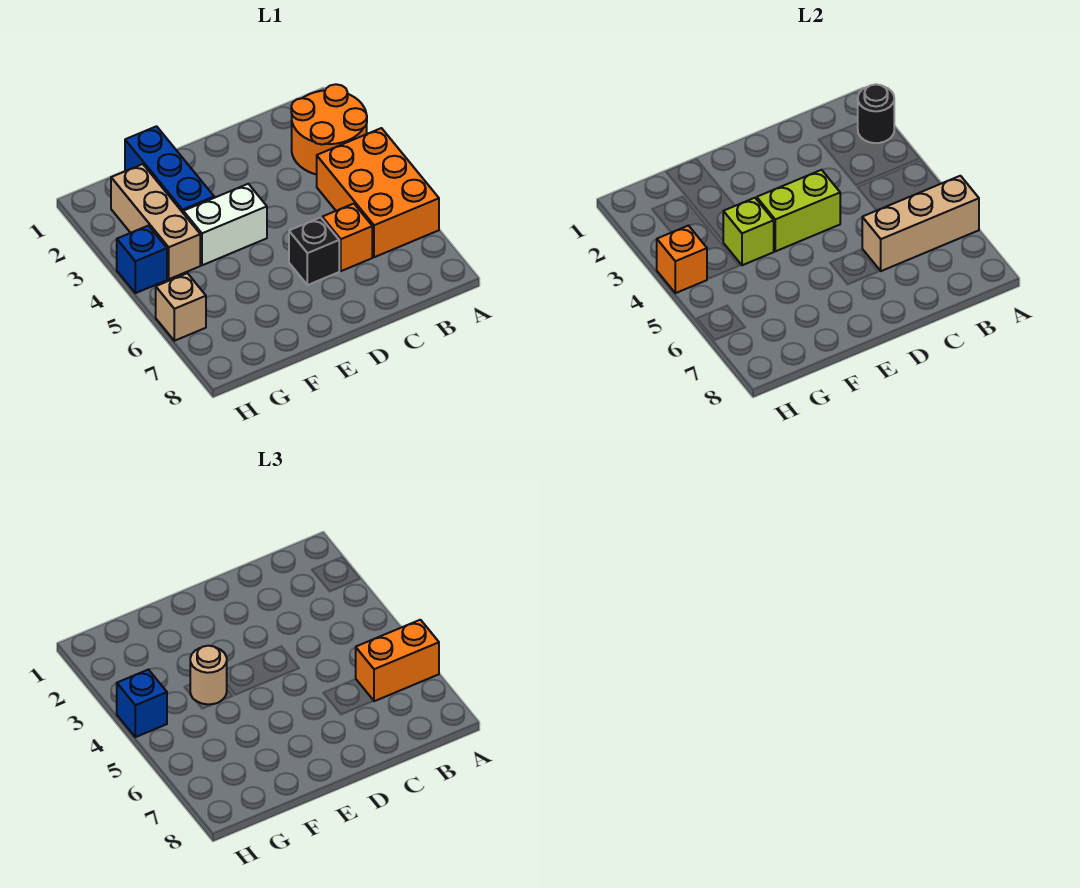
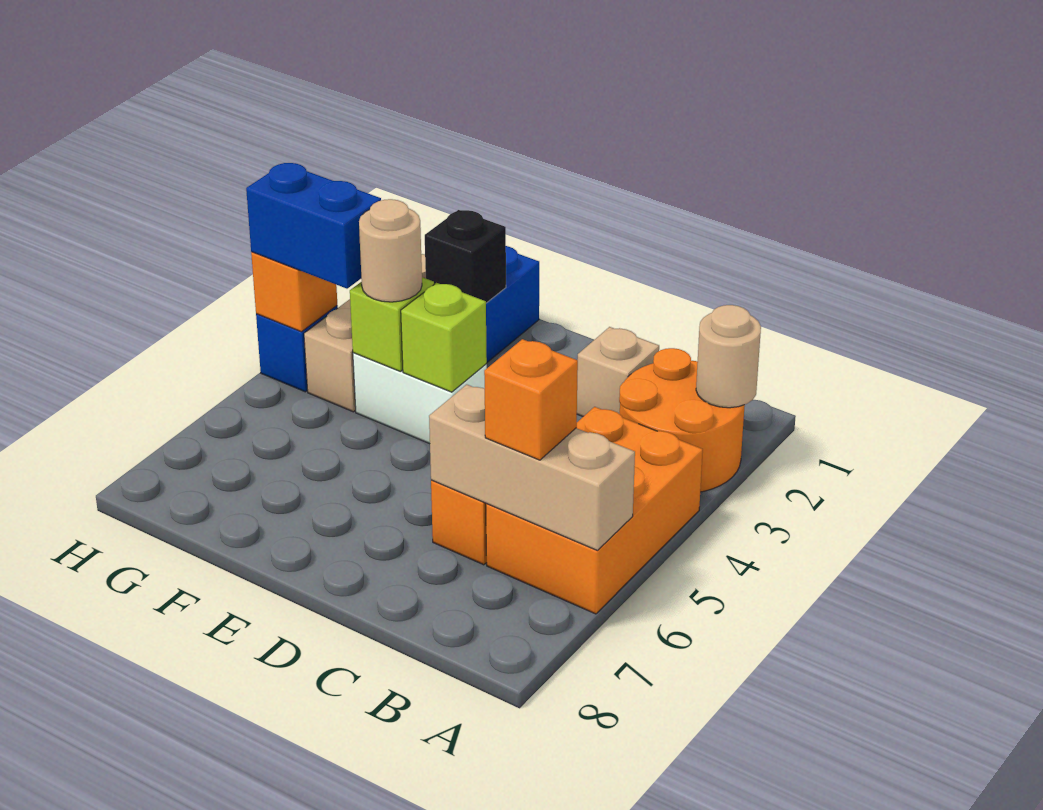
black round brick A2 level 2 -> tan round brick A2 level 2
orange brick A6:B6 level 3 -> orange brick B6 level 3
lime brick D4:E4 level 2 -> lime brick E4 level 2
black brick D6 level 1 -> black brick F2 level 2
blue brick H4 level 3 -> blue brick G4:H4 level 3
tan brick H6 level 1 -> tan brick C2 level 1

